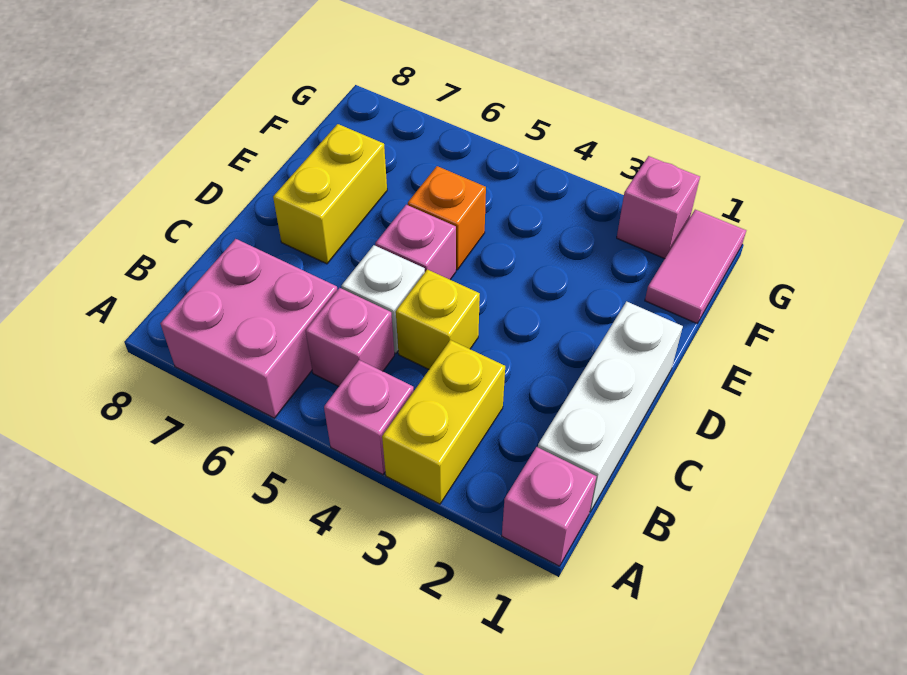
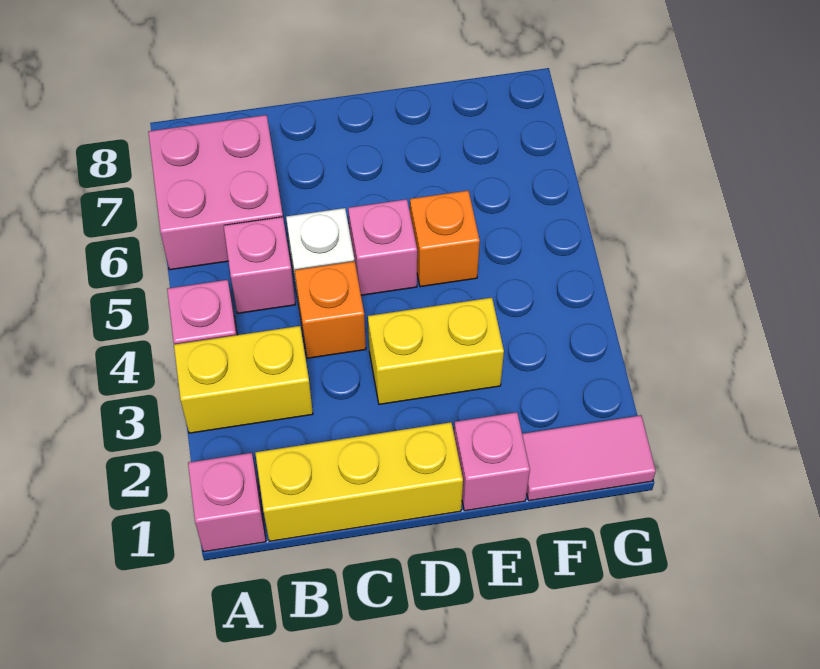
white brick B1:D1 level 1 -> yellow brick B1:D1 level 1
yellow brick C4 level 1 -> orange brick C4 level 1
yellow brick D7:E7 level 1 -> yellow brick D3:E3 level 1
pink brick G2 level 1 -> pink brick E1 level 1

